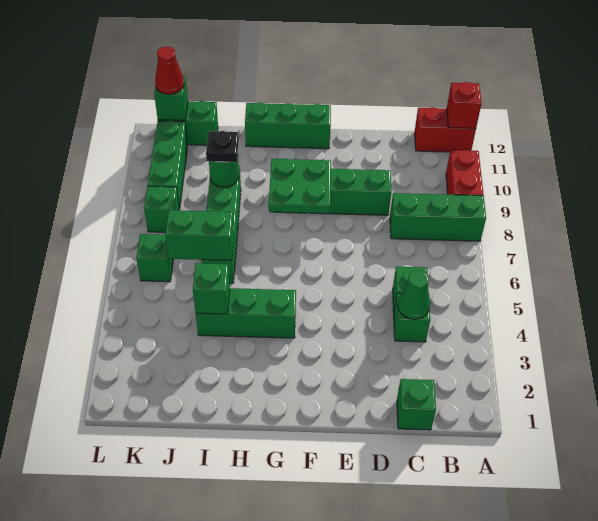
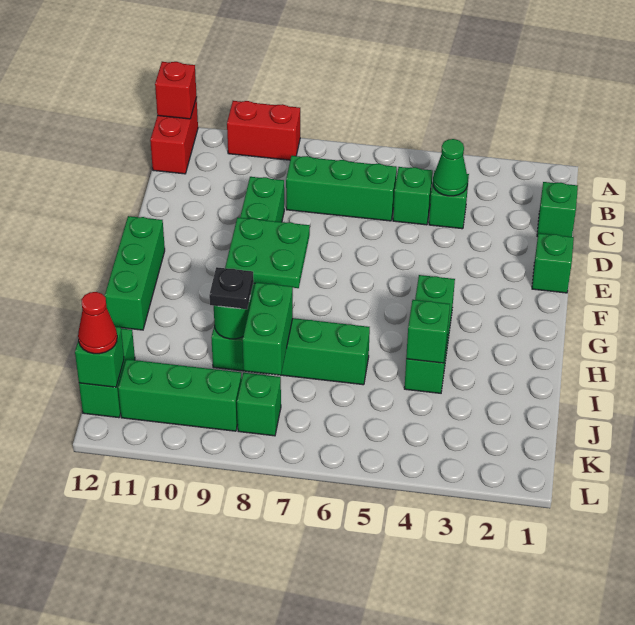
green brick A8:C8 level 1 -> green brick C6:C8 level 1
green brick I6:J6 level 2 -> green brick I8:J8 level 2
green brick K6 level 1 -> green brick E1 level 1

